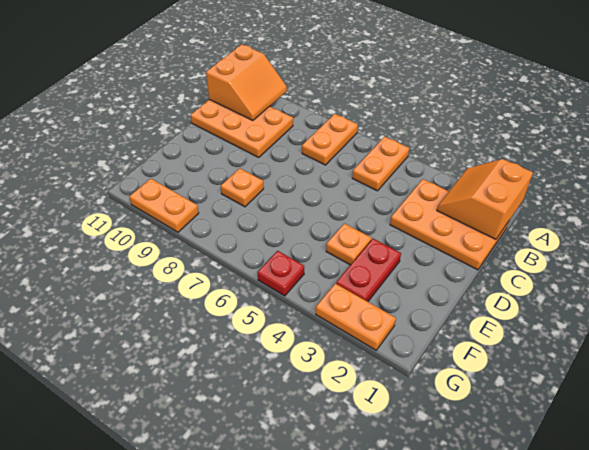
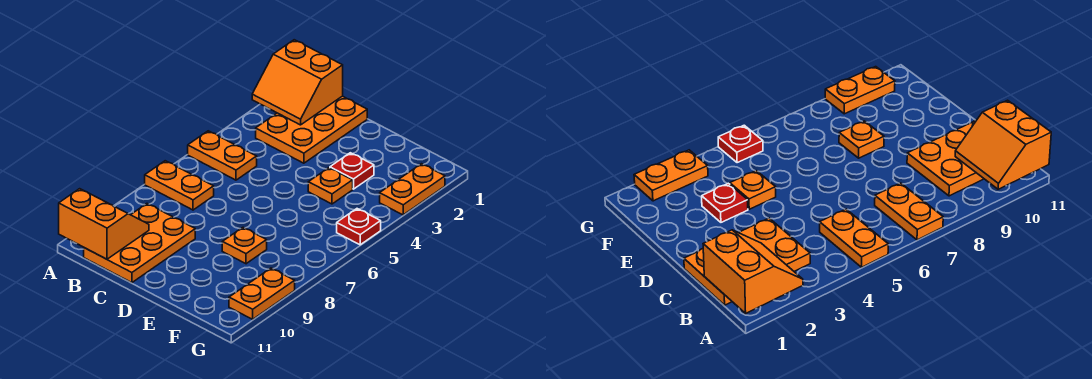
red plate E3:F3 level 1 -> red plate E3 level 1

